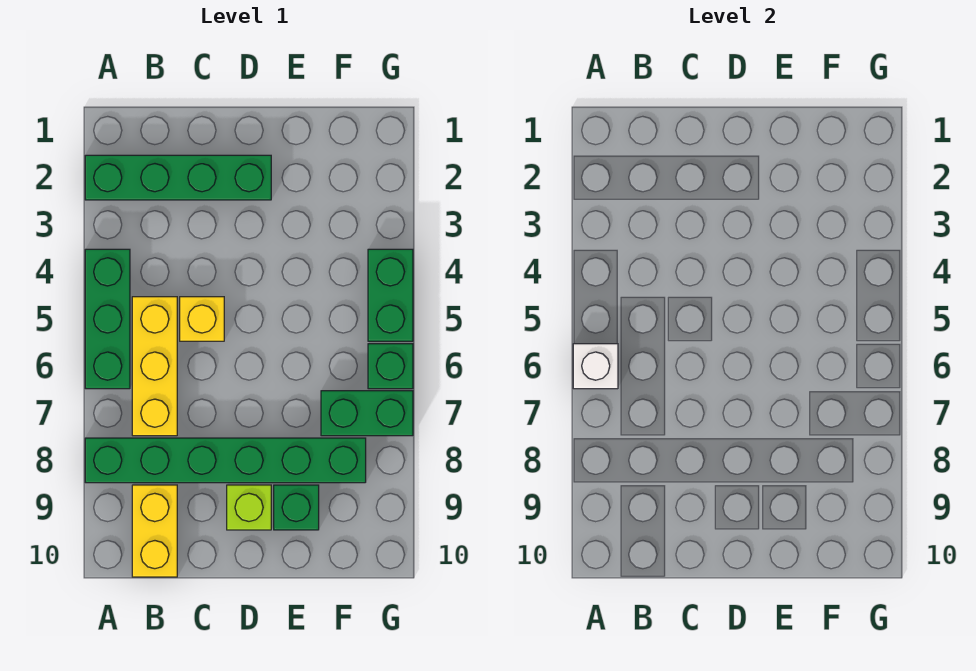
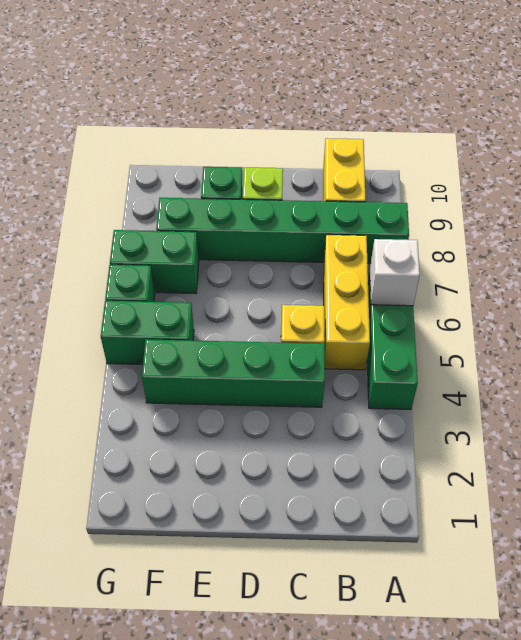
green brick A2:D2 level 1 -> green brick C4:F4 level 1
green brick G4:G5 level 1 -> green brick F5:G5 level 1

